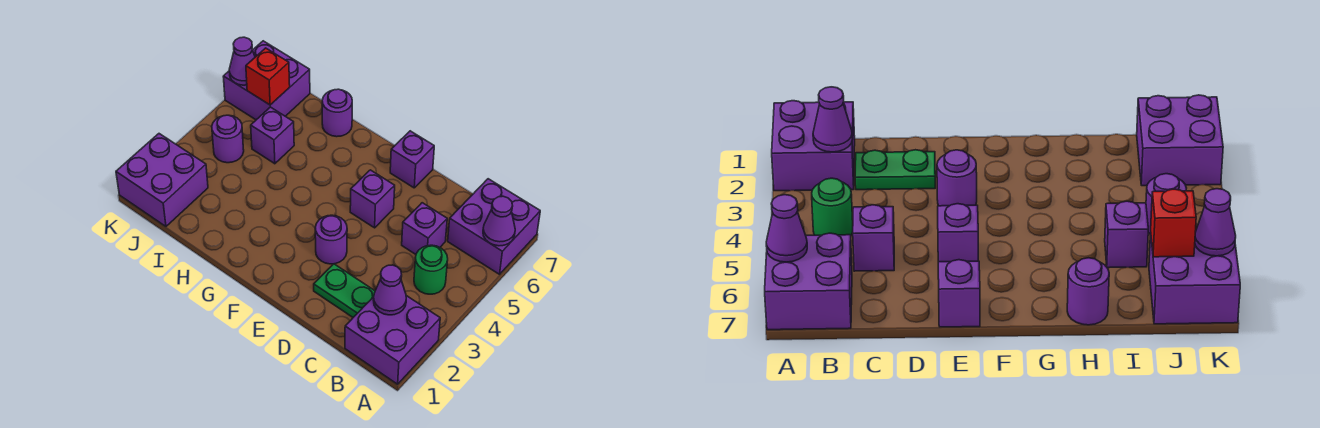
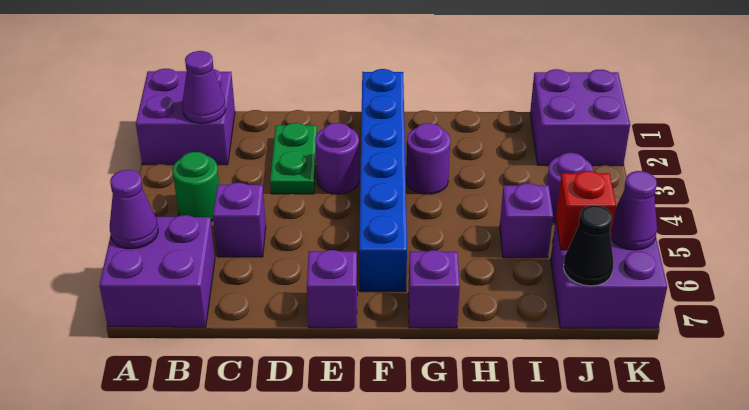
green plate C2:D2 level 1 -> green plate D2:D3 level 1
purple brick E5 level 1 -> purple brick G7 level 1
none -> blue brick F1:F6 level 1
purple round brick H7 level 1 -> purple round brick G3 level 1
none -> black cone J7 level 2

